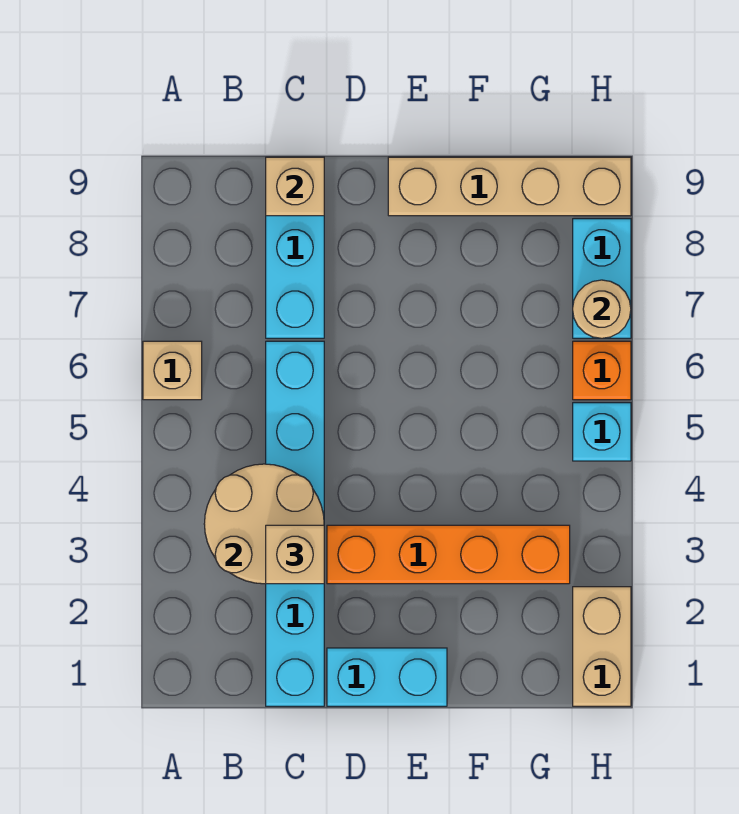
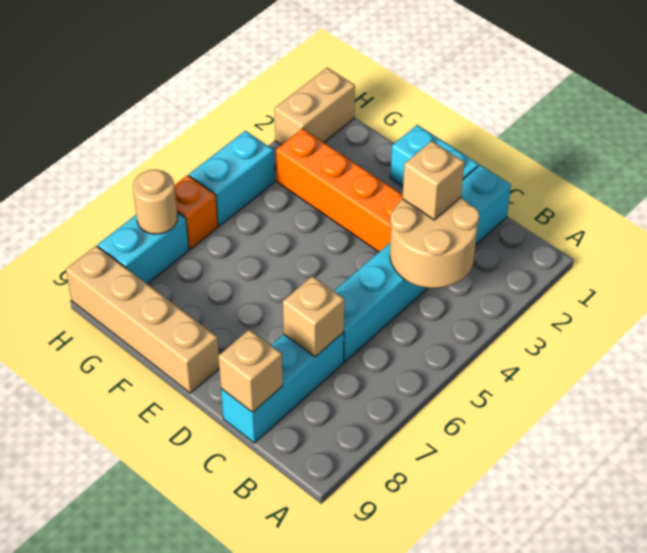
tan brick A6 level 1 -> tan brick C7 level 2
cyan brick H5 level 1 -> cyan brick H4:H5 level 1

